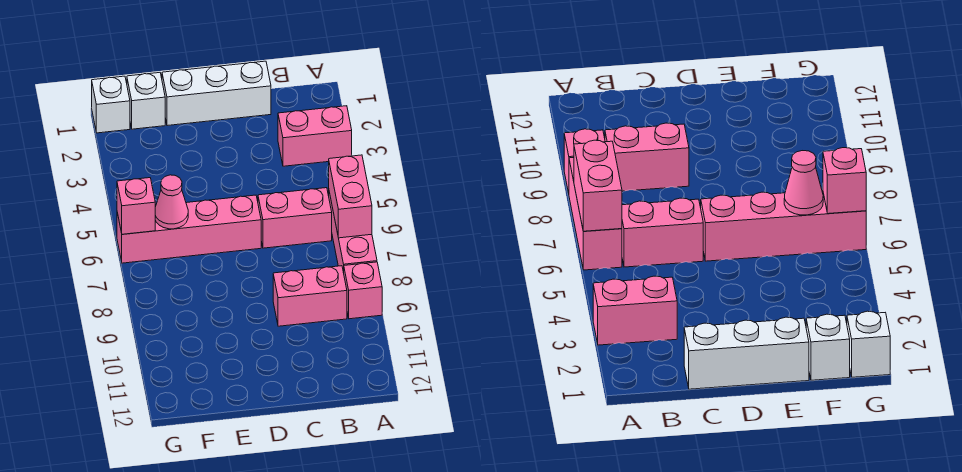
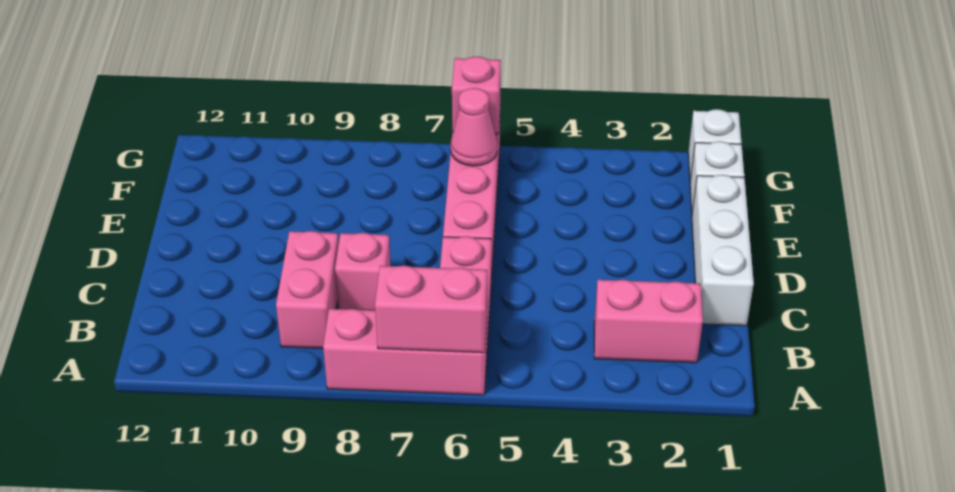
pink brick A3:B3 level 1 -> pink brick B2:B3 level 1
pink brick A9 level 1 -> pink brick C8 level 1

